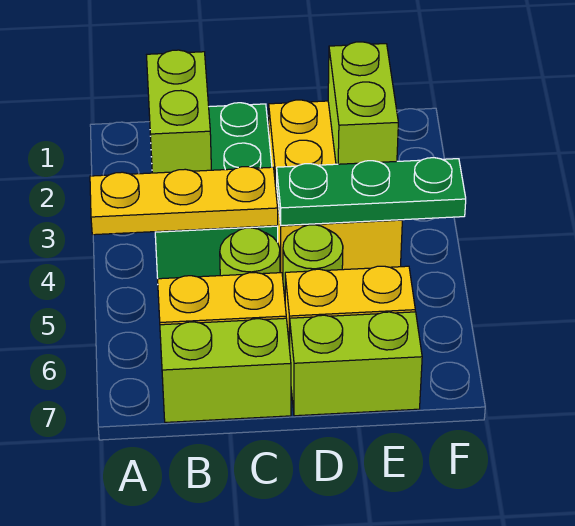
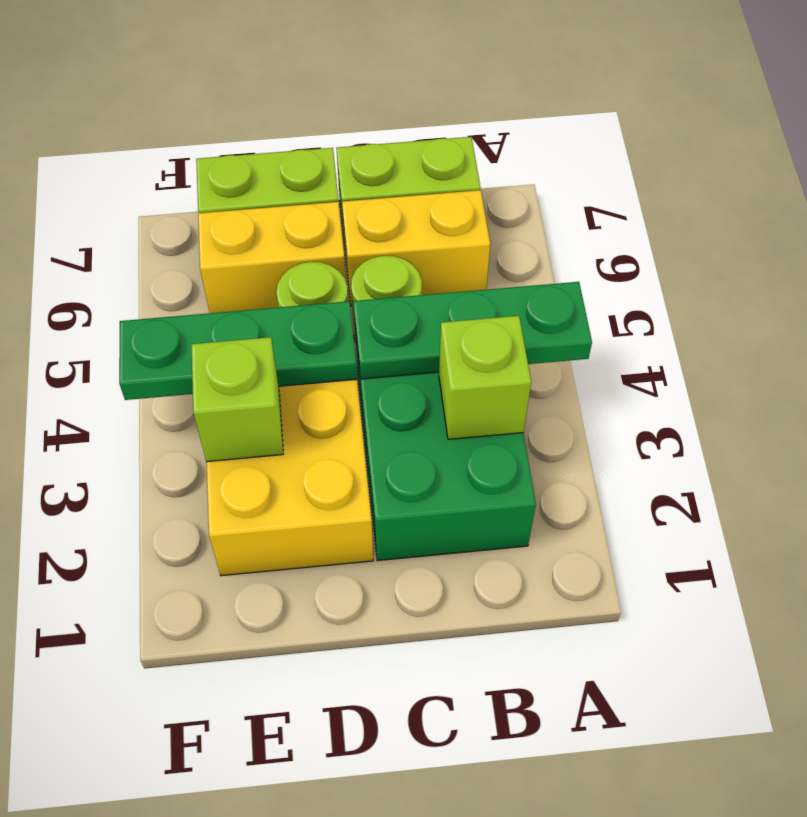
yellow plate A4:C4 level 2 -> green plate A4:C4 level 2
lime brick B2:B3 level 2 -> lime brick B3 level 2
lime brick E2:E3 level 2 -> lime brick E3 level 2

